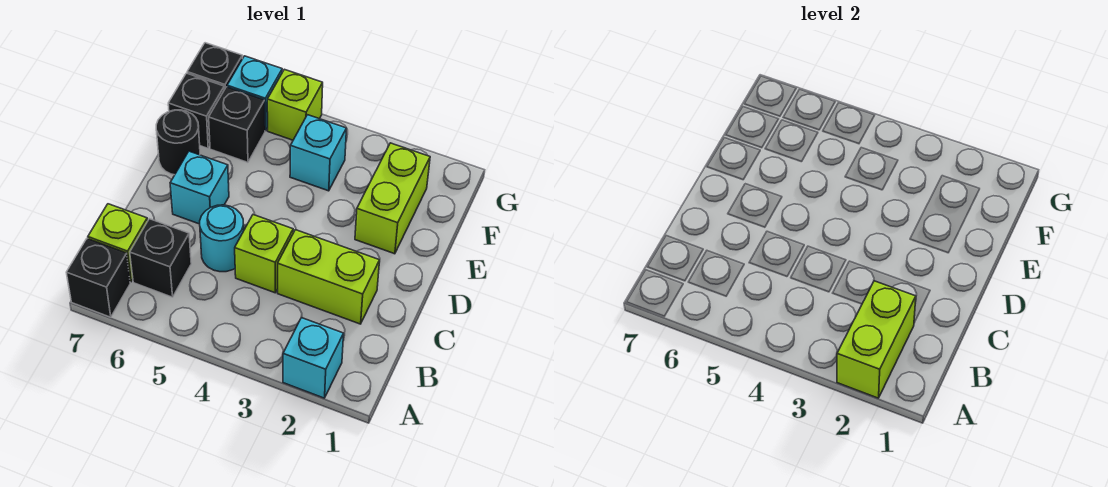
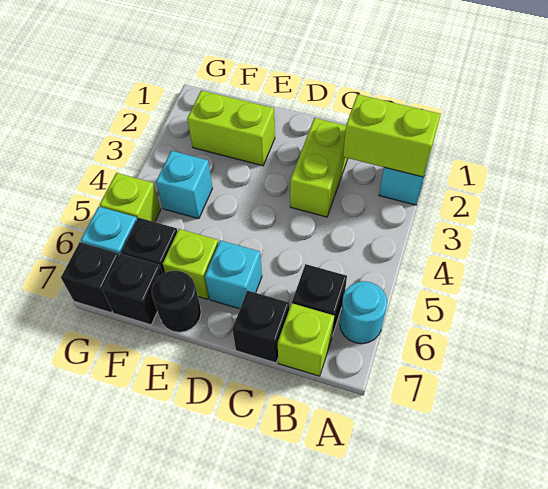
black brick A7 level 1 -> black brick C7 level 1
lime brick C4 level 1 -> lime brick E6 level 1
cyan round brick C5 level 1 -> cyan round brick A6 level 1

